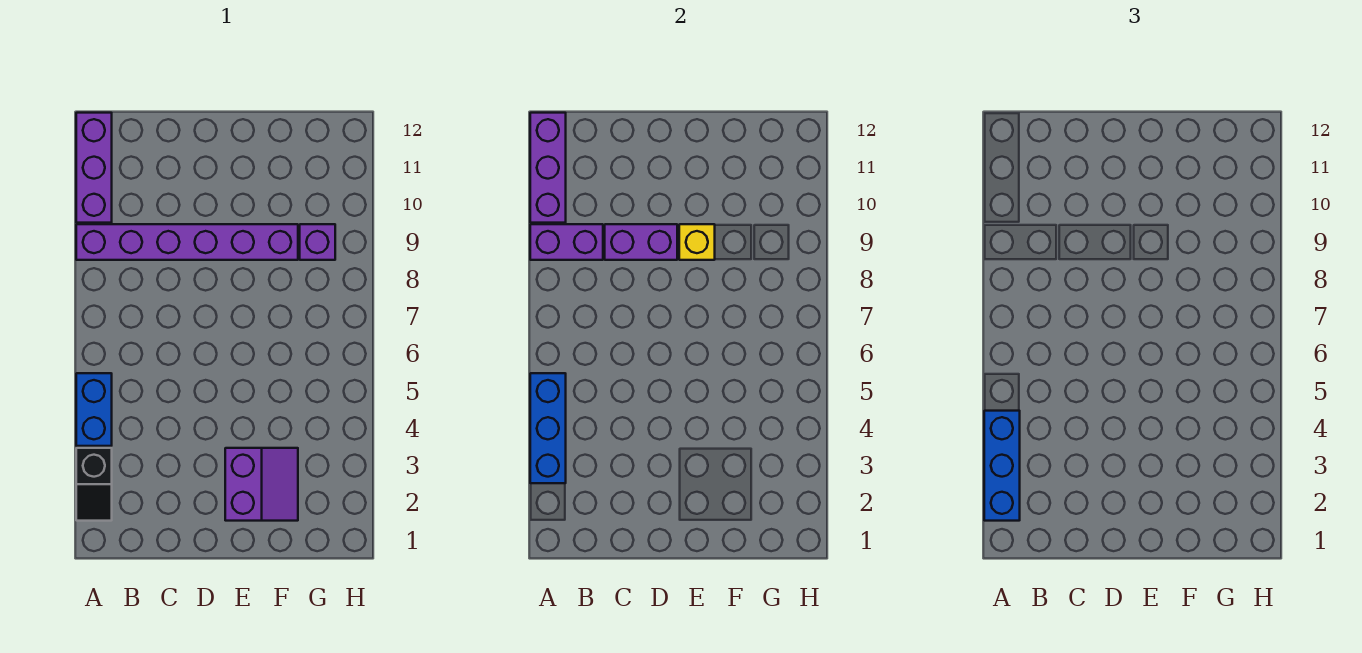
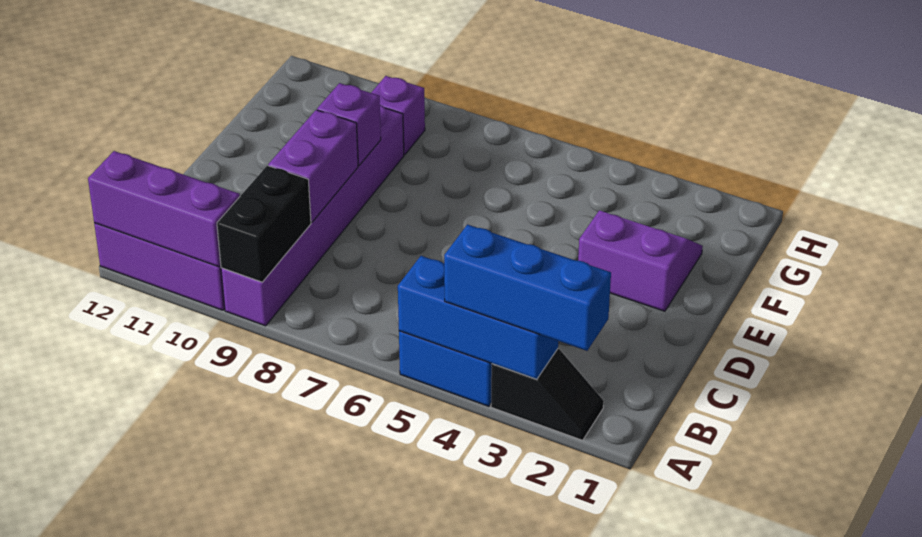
purple brick A9:B9 level 2 -> black brick A9:B9 level 2
yellow brick E9 level 2 -> purple brick E9 level 2

